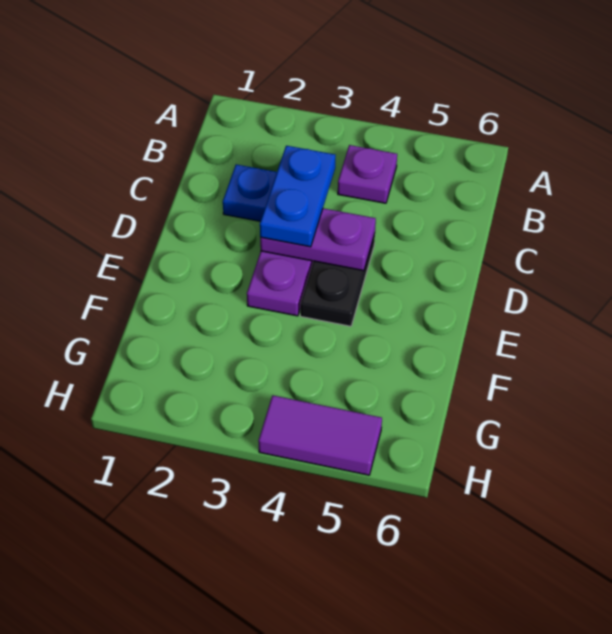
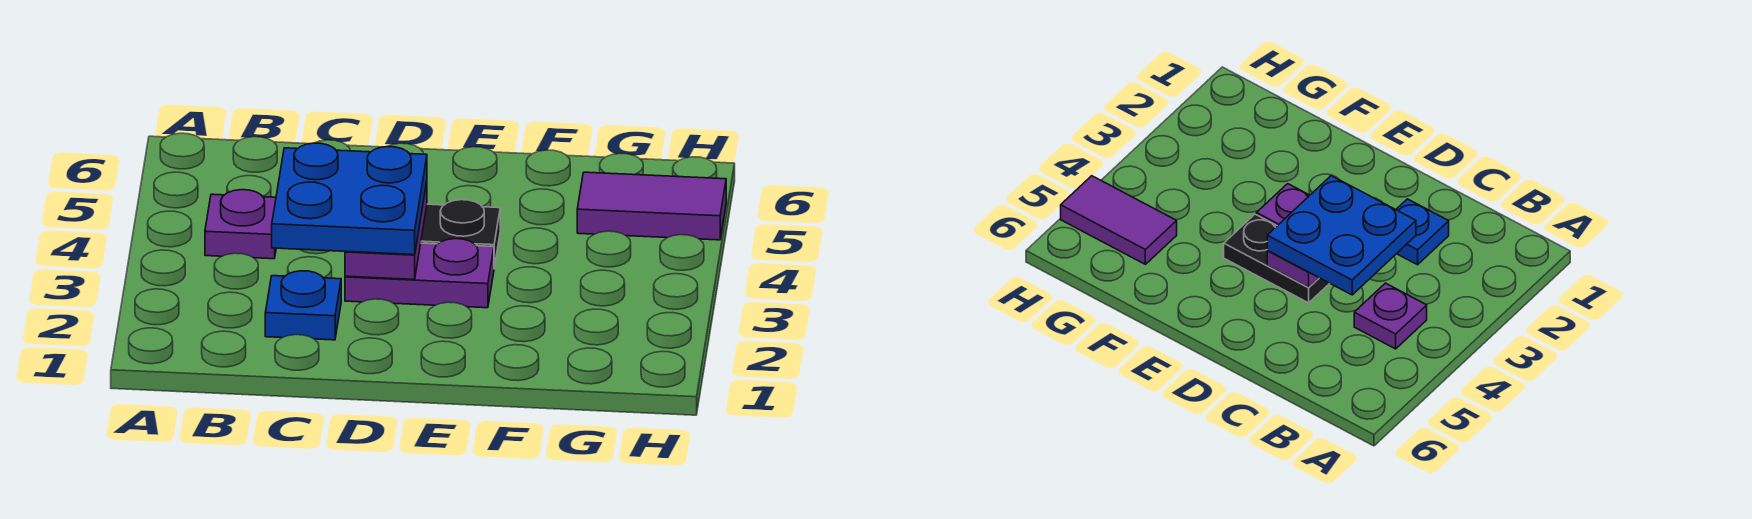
blue plate C3:D3 level 3 -> blue plate C3:D4 level 3
purple tile H4:H5 level 1 -> purple tile G5:H5 level 1

